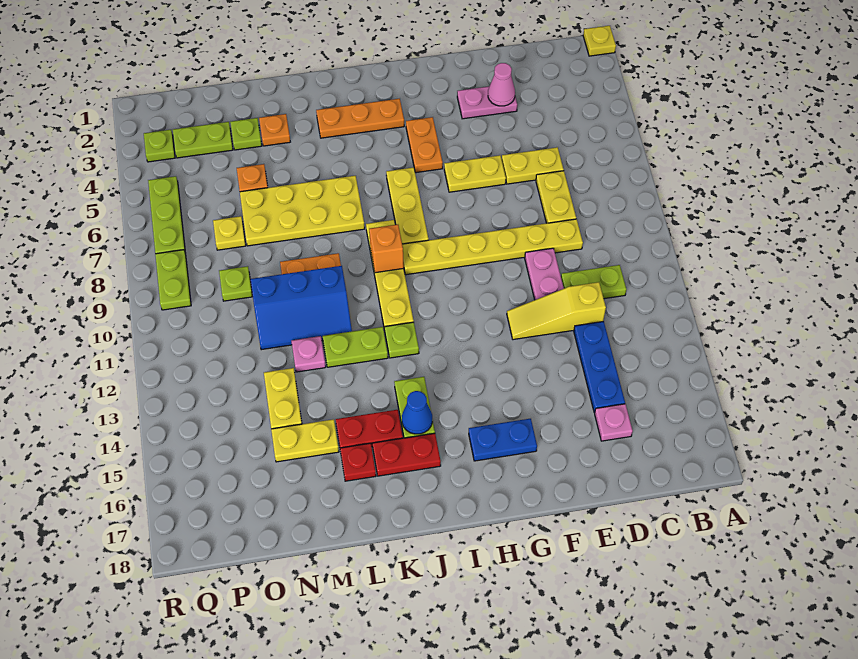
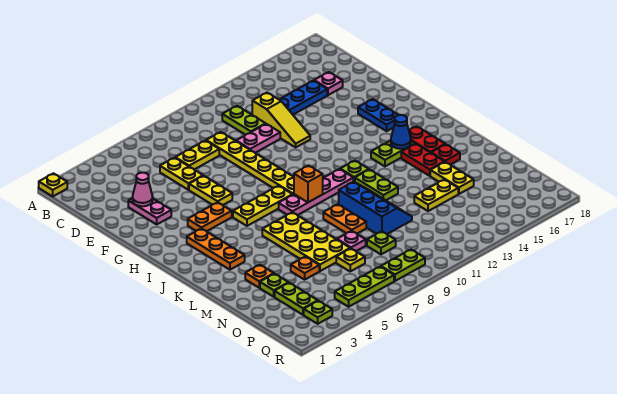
yellow plate J8:J11 level 1 -> pink plate J8:J11 level 1
pink plate M12 level 1 -> pink plate N8 level 1

